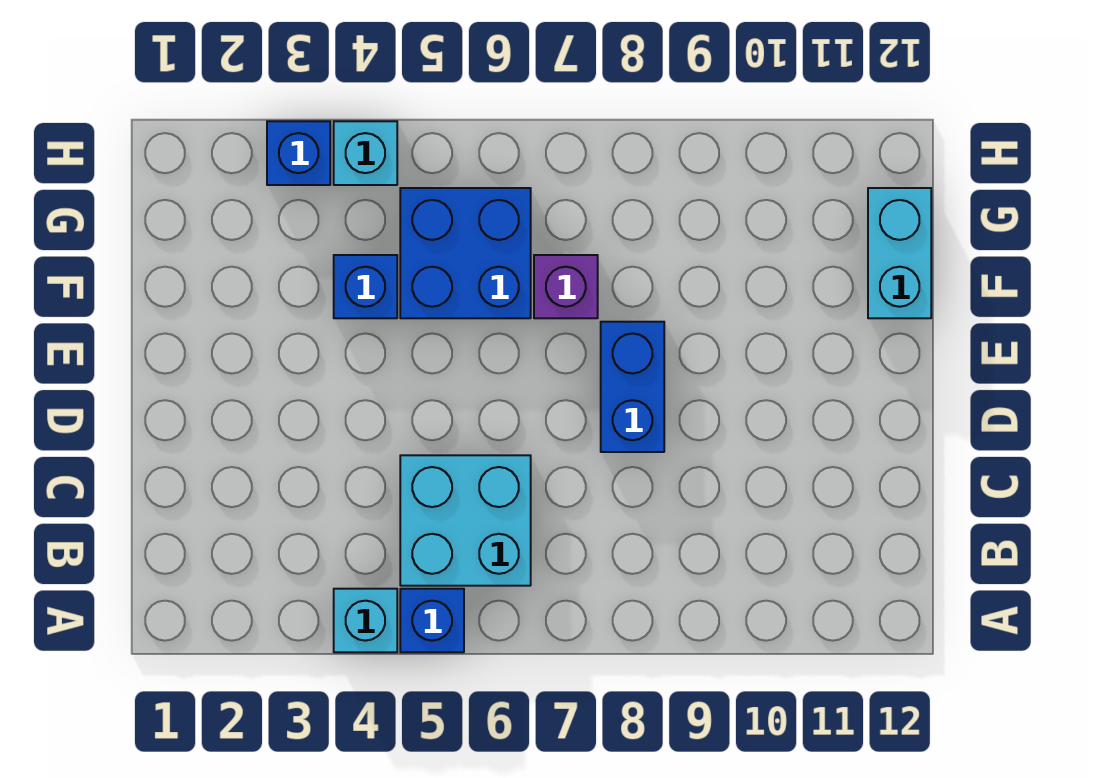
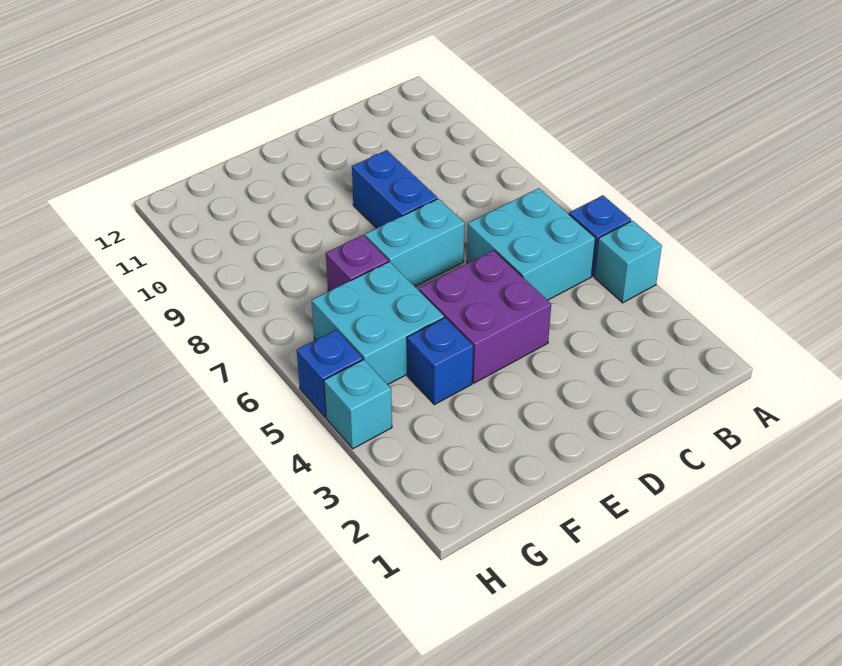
none -> purple brick D4:E5 level 1
blue brick D8:E8 level 1 -> blue brick D8:D9 level 1
blue brick F5:G6 level 1 -> cyan brick F5:G6 level 1
cyan brick F12:G12 level 1 -> cyan brick D7:E7 level 1
blue brick H3 level 1 -> blue brick H5 level 1

